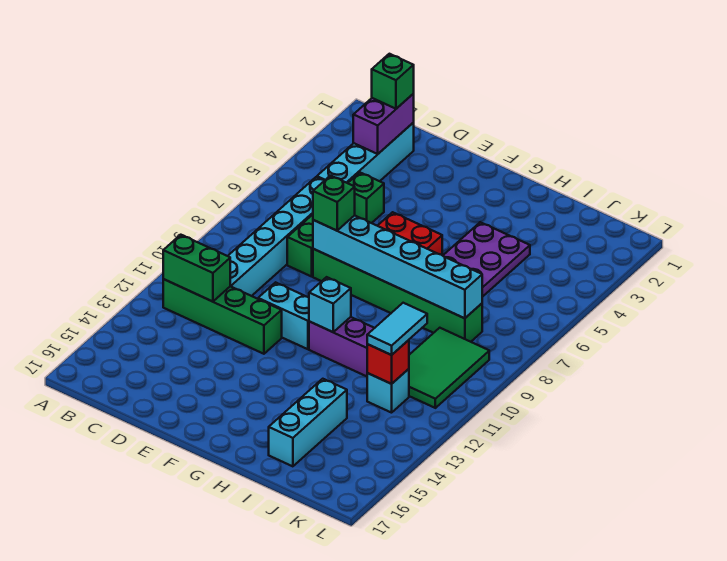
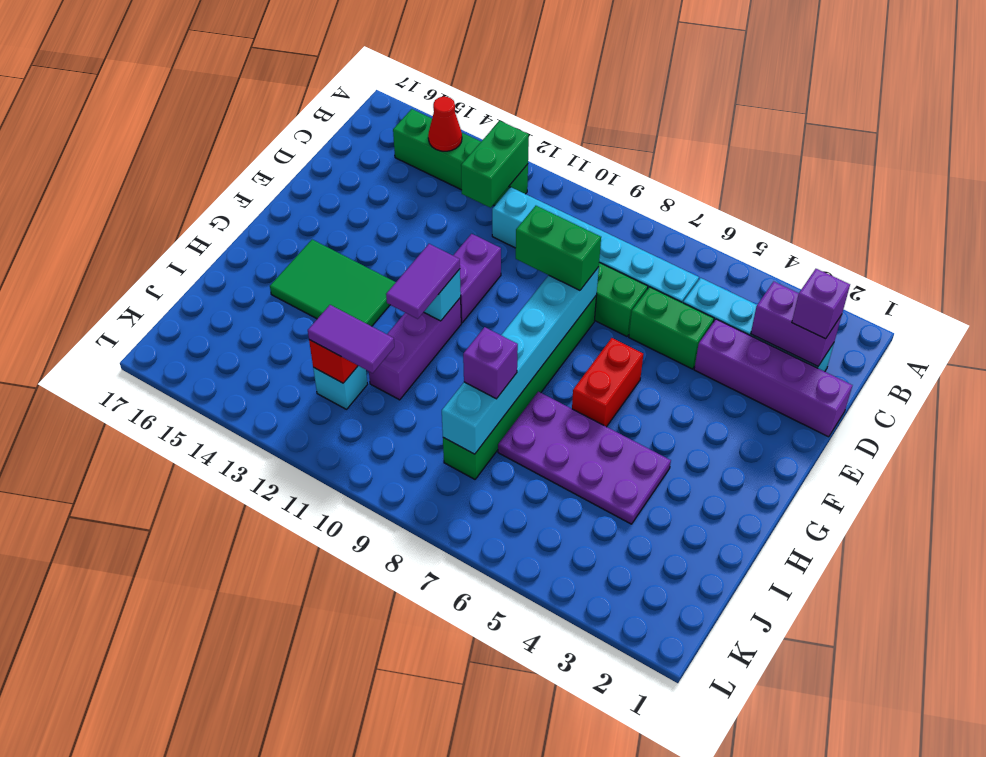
green brick B12:E12 level 1 -> green brick B12:B15 level 1
none -> red cone B14 level 2
green brick C2 level 3 -> purple brick C2 level 3
none -> purple brick D1:D4 level 1
green brick D5 level 1 -> green brick D5:D6 level 1
green brick E8 level 3 -> green brick E8:E9 level 3
cyan brick E11:F11 level 1 -> purple brick E11:F11 level 1
none -> purple tile G11:H11 level 3
none -> purple brick I8 level 3
cyan brick I14:I16 level 1 -> none
green tile J9:K11 level 1 -> green tile G13:H15 level 1
cyan tile J11:J12 level 3 -> purple tile J11:J12 level 3

